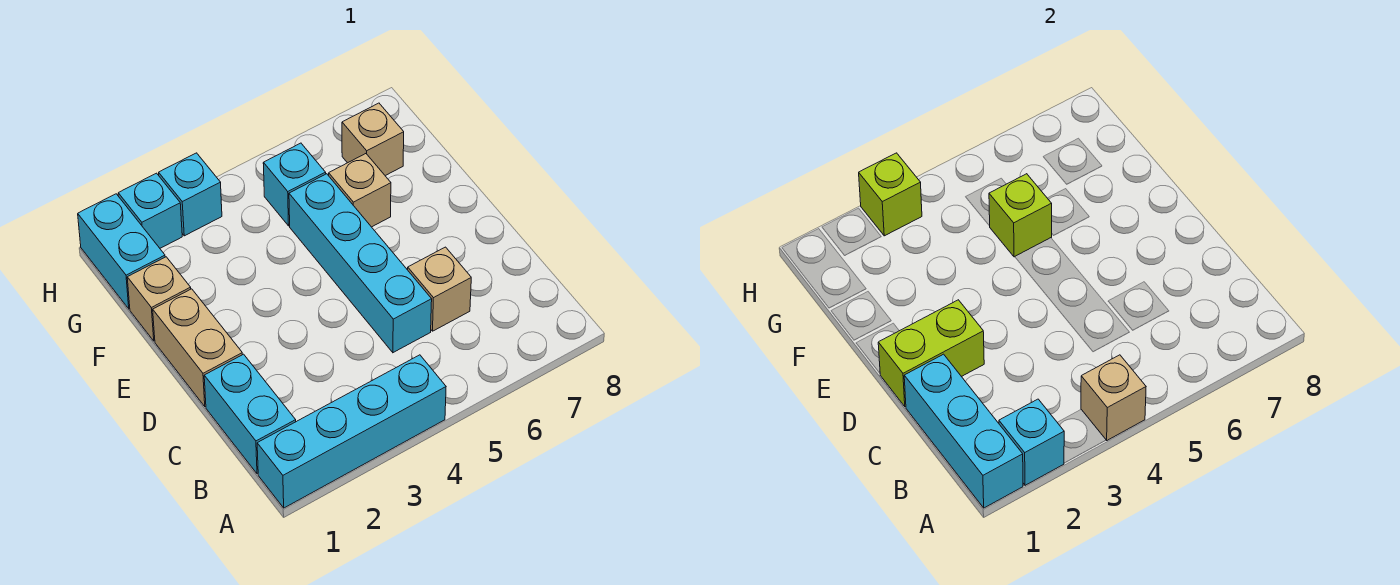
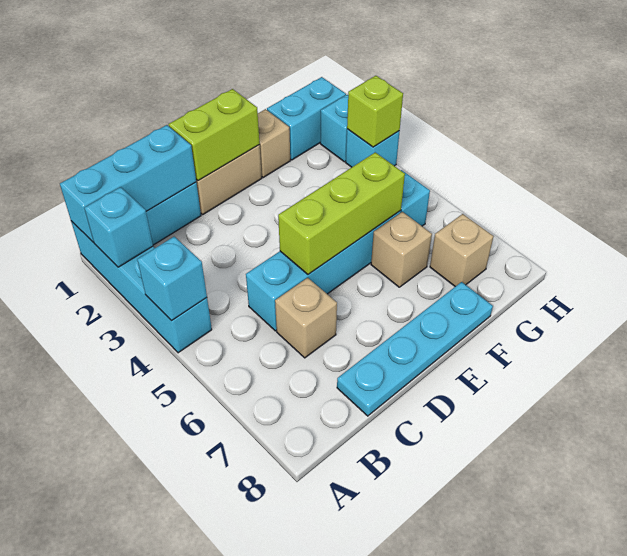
tan brick A4 level 2 -> cyan brick A4 level 2
none -> cyan plate C8:F8 level 1
lime brick D1:D2 level 2 -> lime brick D1:E1 level 2
lime brick F5 level 2 -> lime brick D5:F5 level 2

